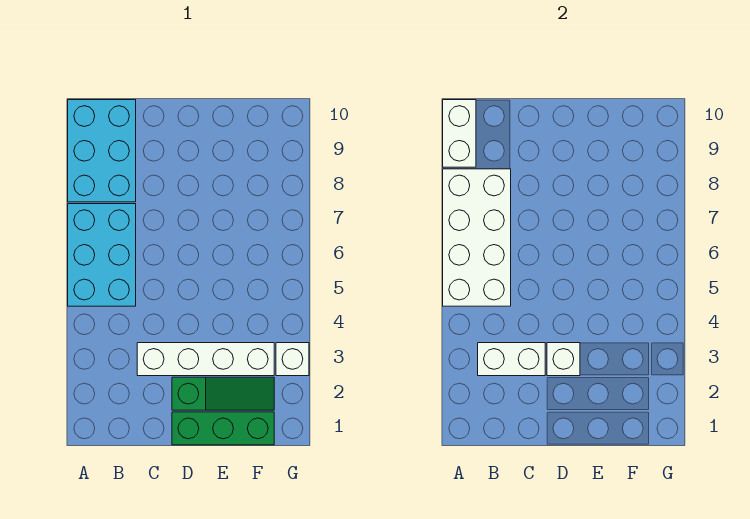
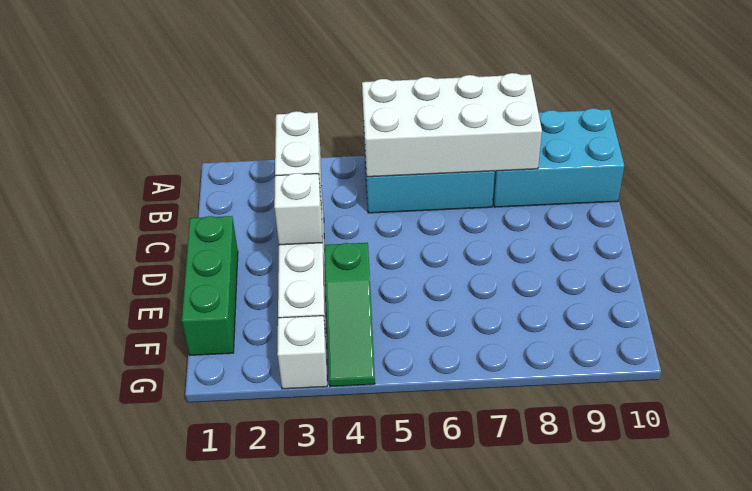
white brick A9:A10 level 2 -> none
green slope D2:F2 level 1 top D -> green slope E4:G4 level 1 top E

